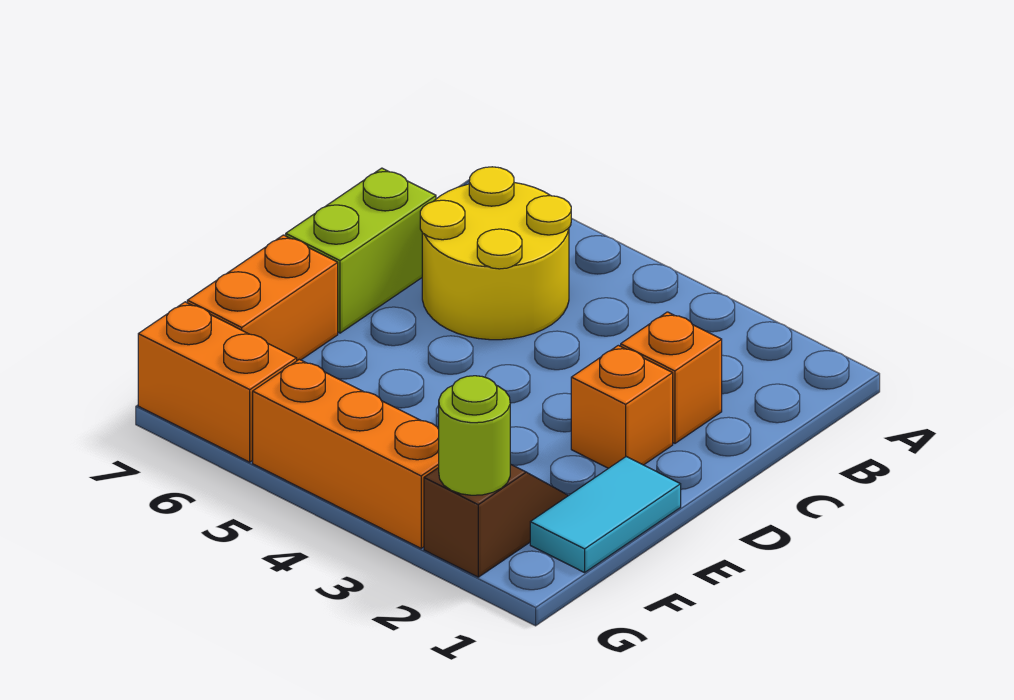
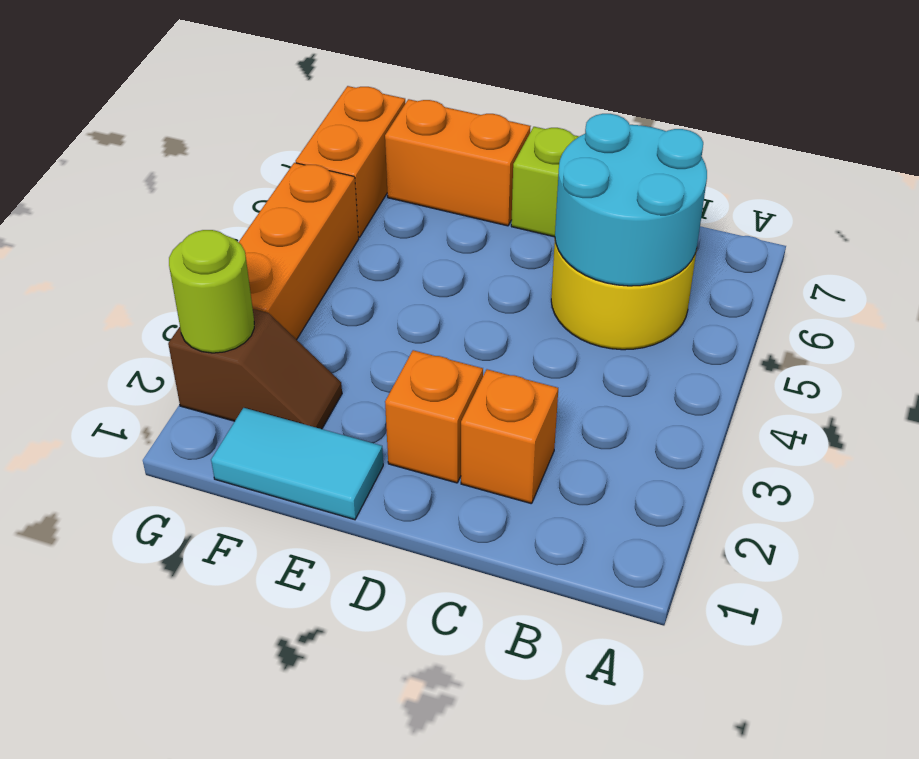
none -> cyan round brick B5:C6 level 2

